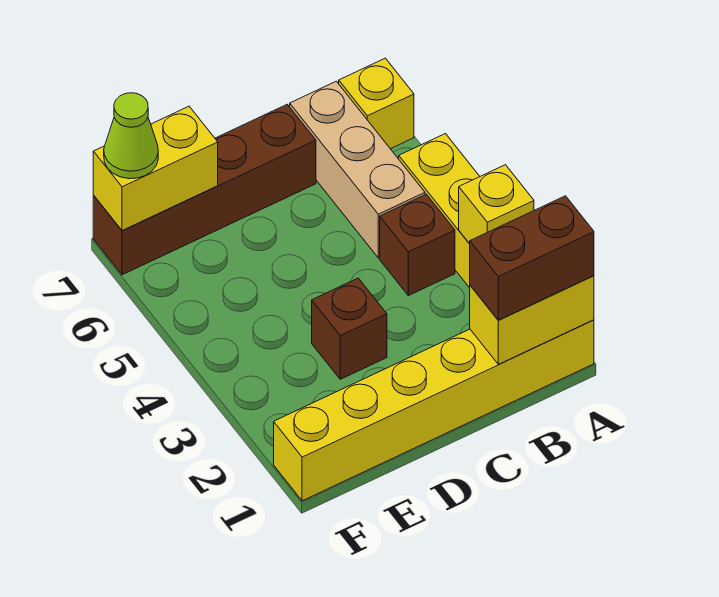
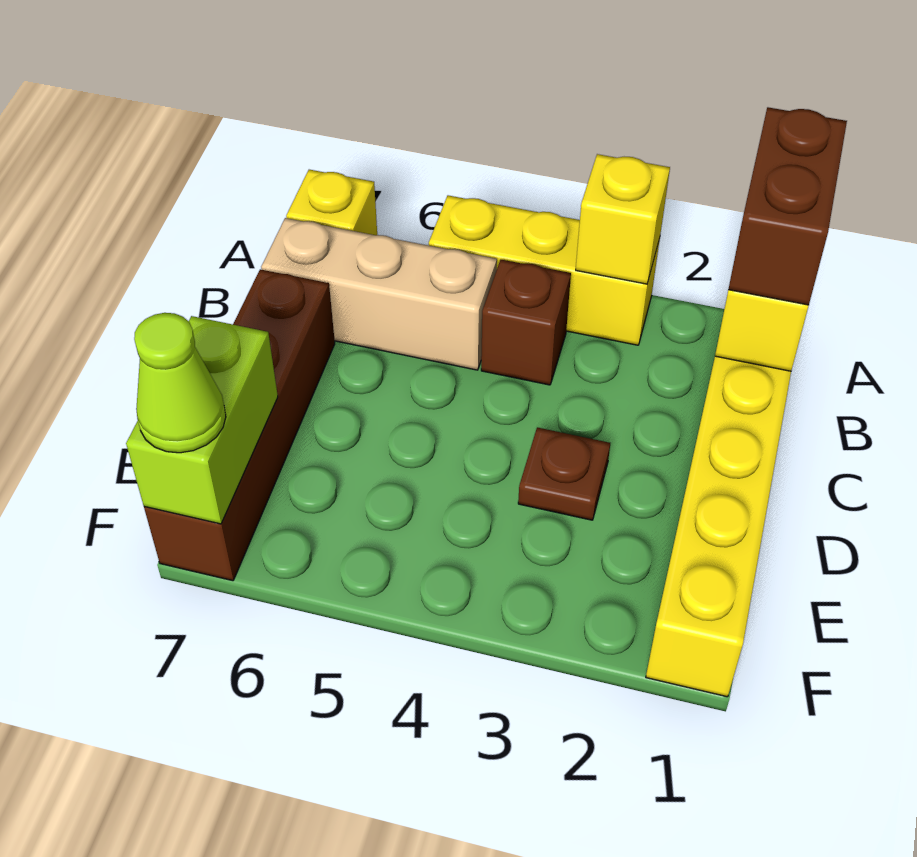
brown brick D3 level 1 -> brown plate D3 level 1
yellow brick E7:F7 level 2 -> lime brick E7:F7 level 2

